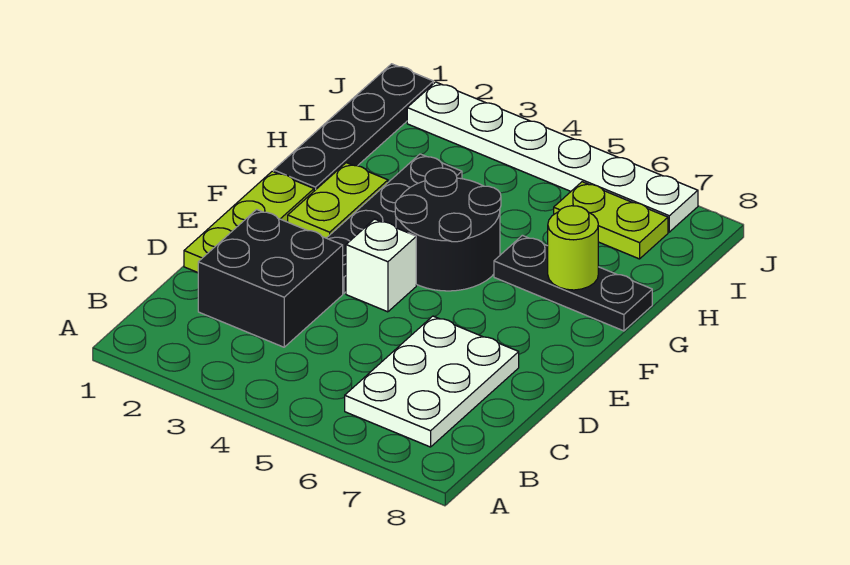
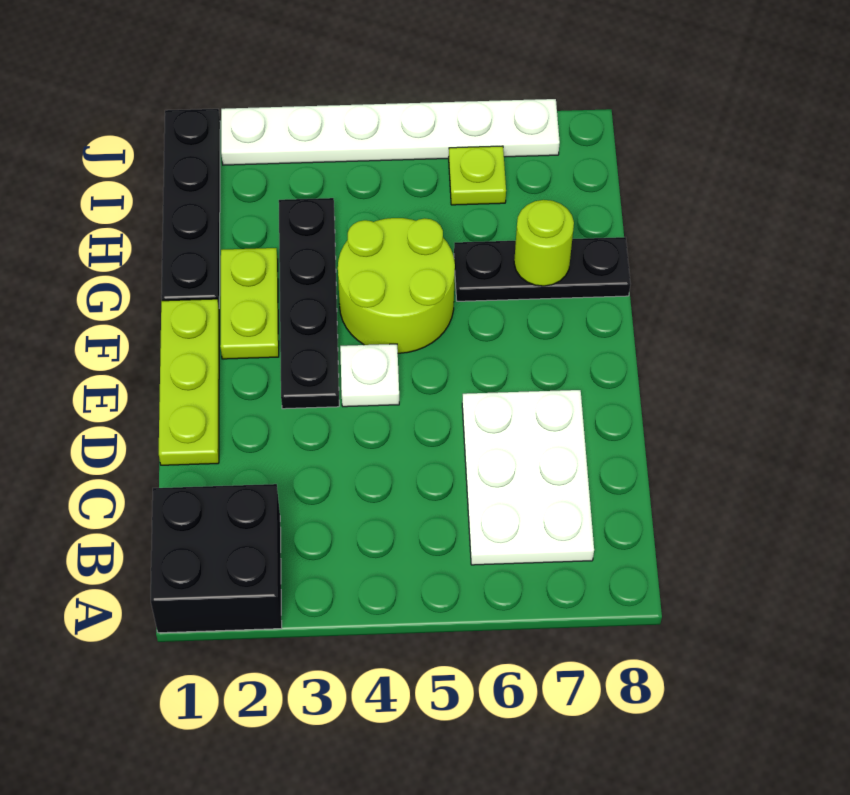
black brick C2:D3 level 1 -> black brick A1:B2 level 1
white brick E4 level 1 -> white plate E4 level 1
black round brick F4:G5 level 1 -> lime round brick F4:G5 level 1
lime plate I6:I7 level 1 -> lime plate I6 level 1

